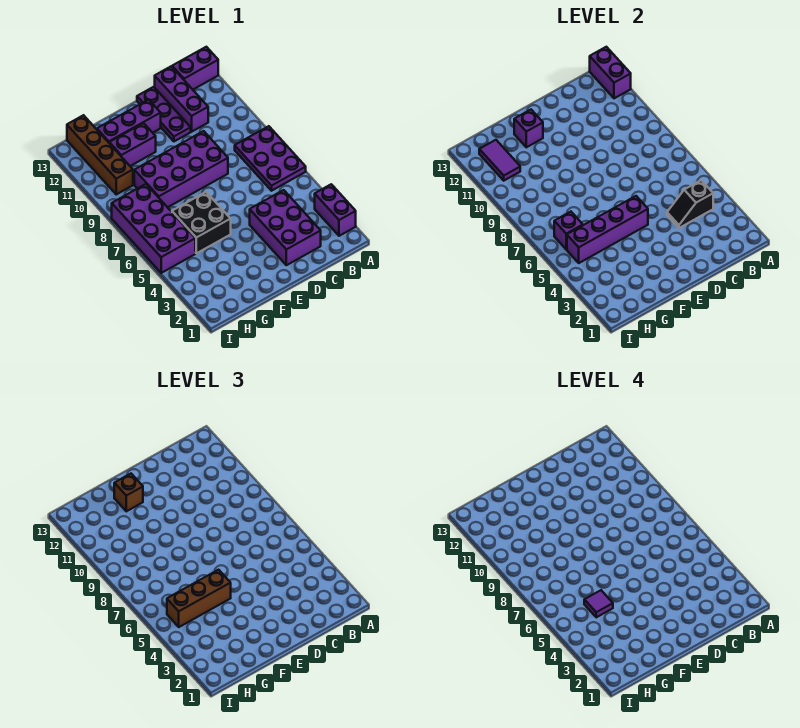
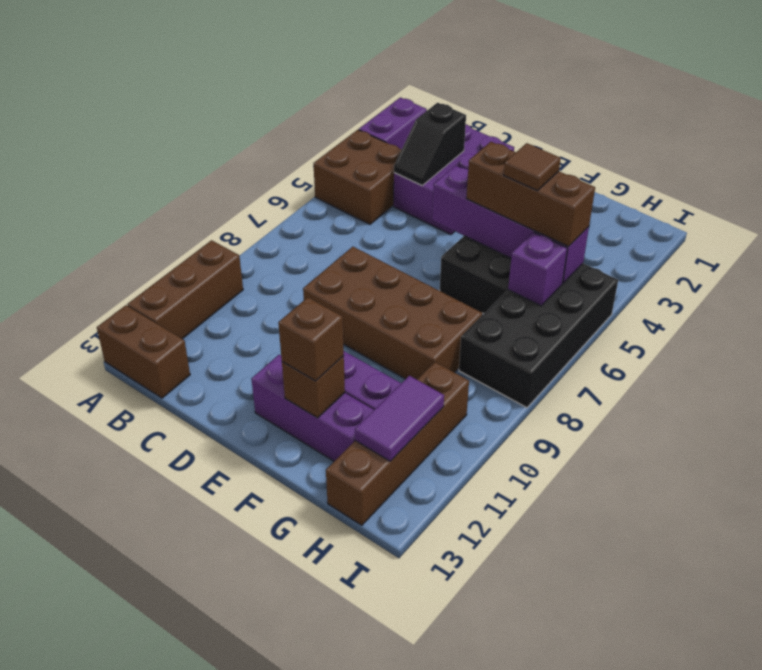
none -> brown brick A4:B5 level 1
purple plate A6:B8 level 1 -> none
none -> brown brick A10:A12 level 1
purple brick A12:A13 level 2 -> none
purple brick A13:B13 level 1 -> brown brick A13:B13 level 1
black slope B4:C4 level 2 top B -> black slope C3:C4 level 2 top 3
purple brick C11:C13 level 1 -> none
purple brick D8:G9 level 1 -> brown brick D8:G9 level 1
purple plate D11:D13 level 1 -> none
purple brick F12 level 2 -> brown brick F12 level 2
purple tile G5 level 4 -> brown tile G5 level 4
purple brick H5:I8 level 1 -> black brick H5:I8 level 1

